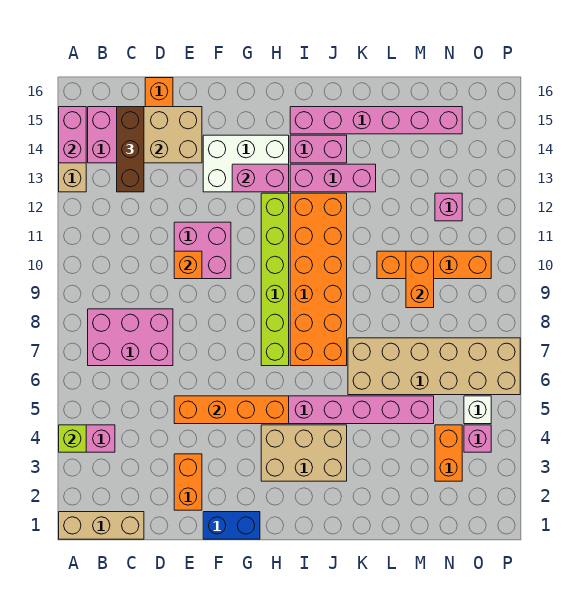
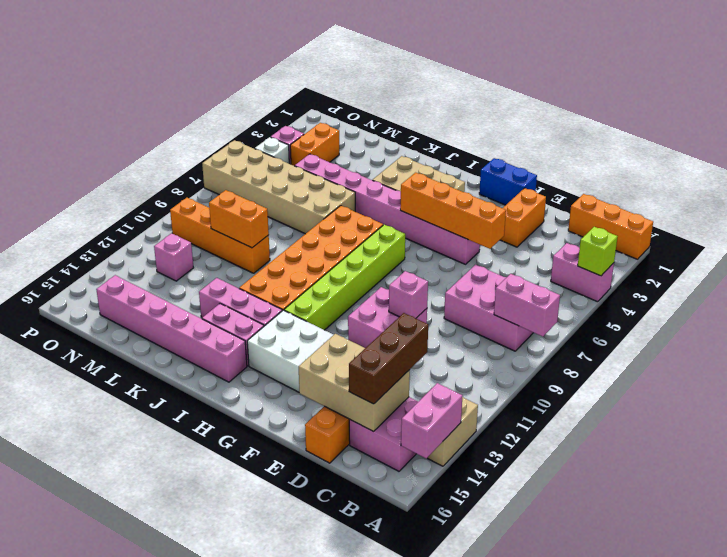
tan brick A1:C1 level 1 -> orange brick A1:C1 level 1
orange brick E10 level 2 -> pink brick E10 level 2
pink brick G13:H13 level 2 -> pink brick A8:B8 level 2
orange brick M9:M10 level 2 -> orange brick L10:M10 level 2

